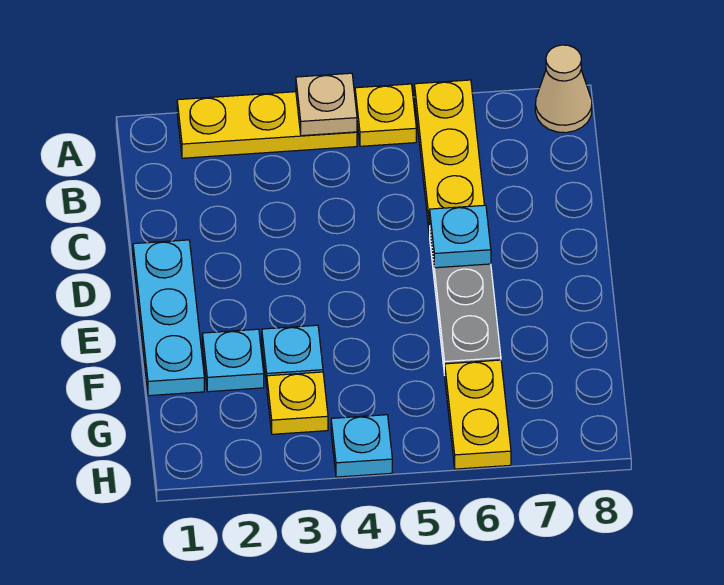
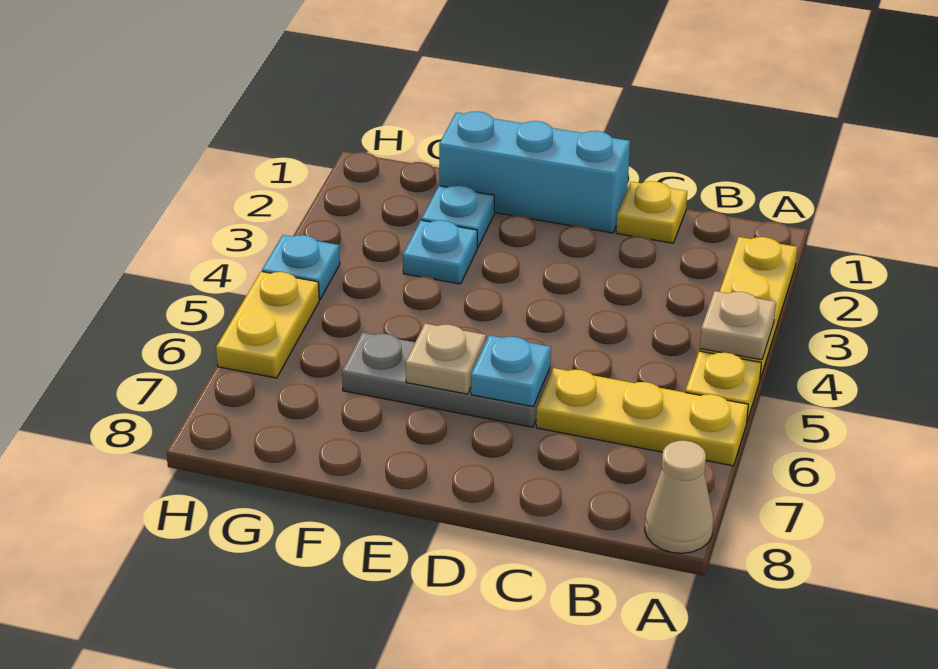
cyan plate D1:F1 level 1 -> cyan brick D1:F1 level 1
none -> tan plate E6 level 2
yellow plate G3 level 1 -> yellow plate C1 level 1
yellow plate G6:H6 level 1 -> yellow plate H5:H6 level 1

